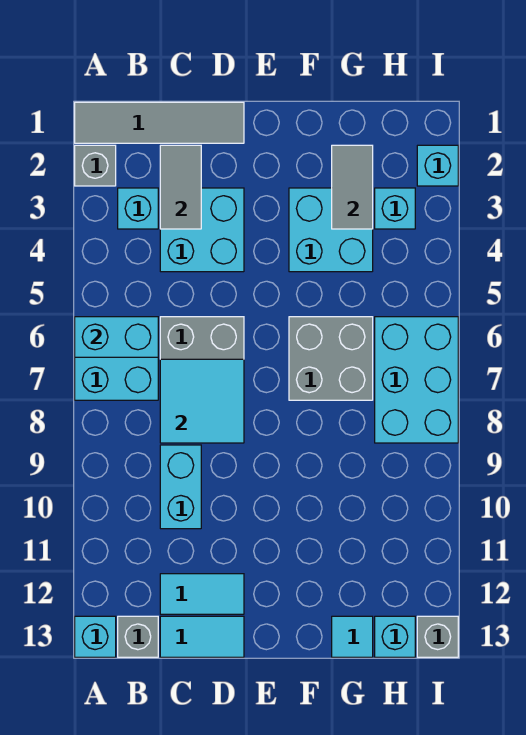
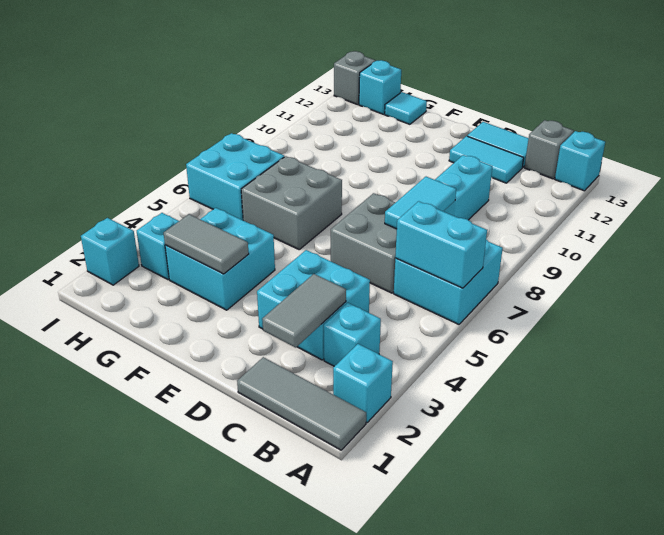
grey tile A1:D1 level 1 -> grey tile A1:C1 level 1
grey brick A2 level 1 -> cyan brick A2 level 1
cyan tile C7:D8 level 2 -> cyan tile C7:C8 level 2
grey tile G2:G3 level 2 -> grey tile F3:G3 level 2
cyan brick H6:I8 level 1 -> cyan brick H6:I7 level 1

